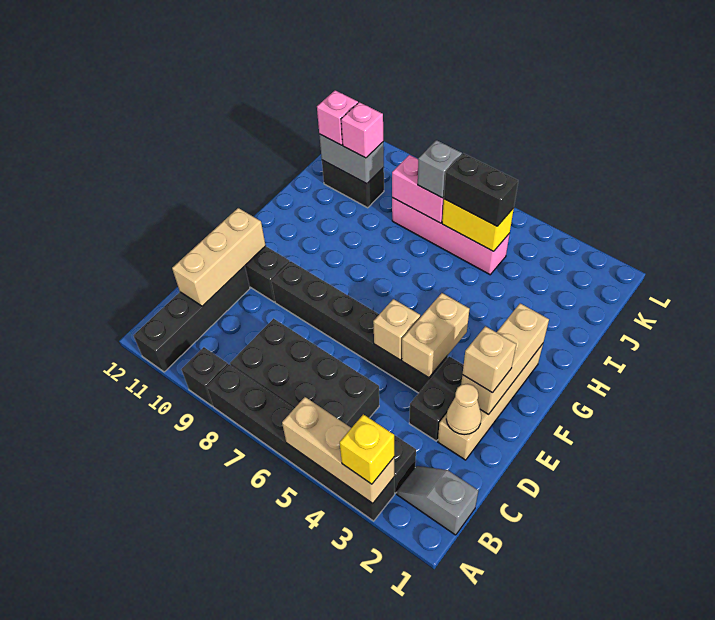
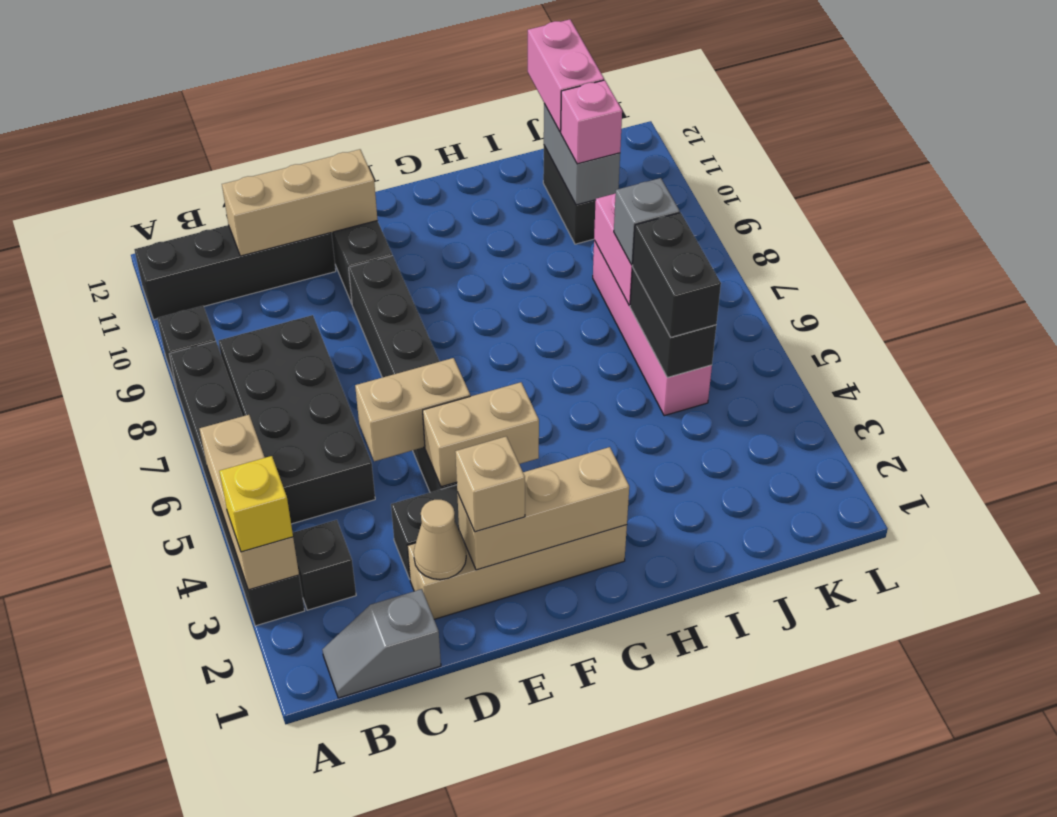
grey slope B1:B2 level 1 top 1 -> grey slope B1:C1 level 1 top C
tan brick E5 level 2 -> tan brick D5:E5 level 2
yellow brick J5:J6 level 2 -> black brick J5:J6 level 2
pink brick J11 level 3 -> pink brick J11:J12 level 3

